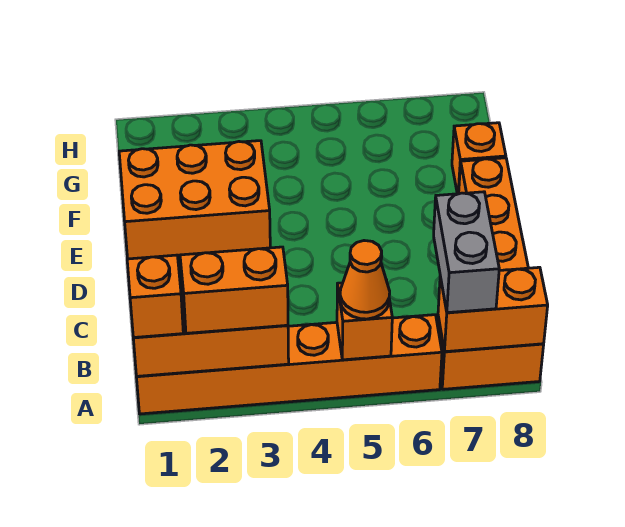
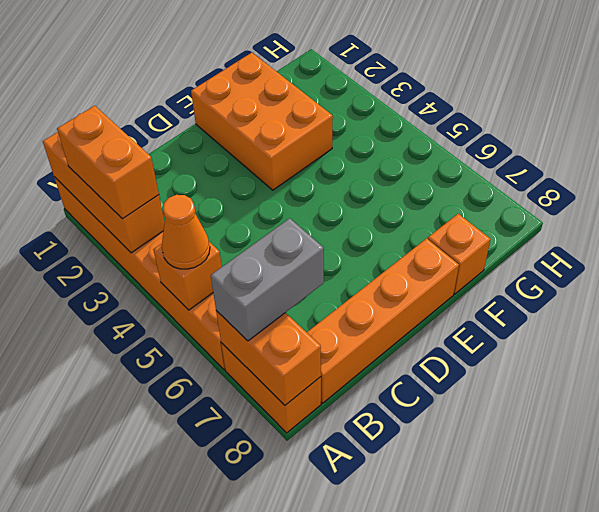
orange brick A1 level 3 -> none

